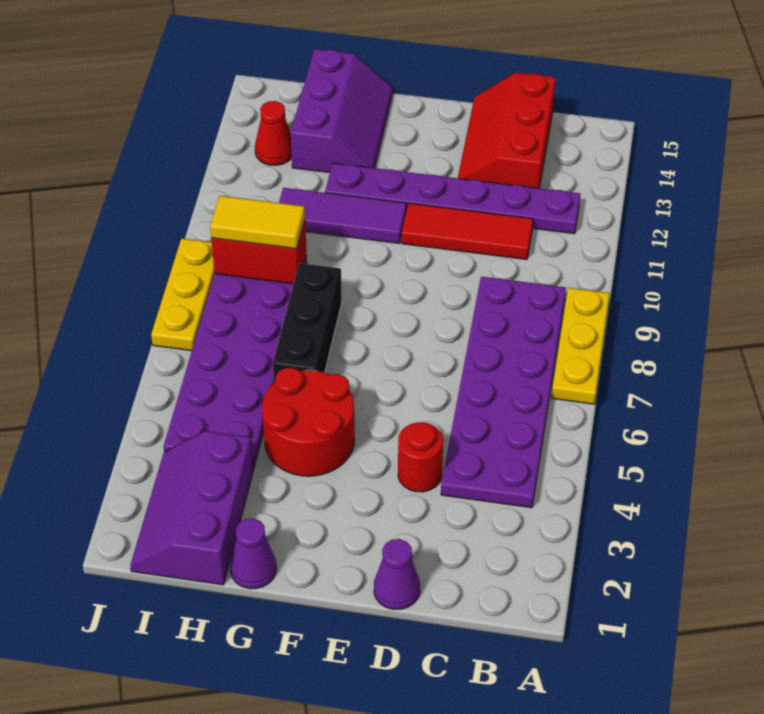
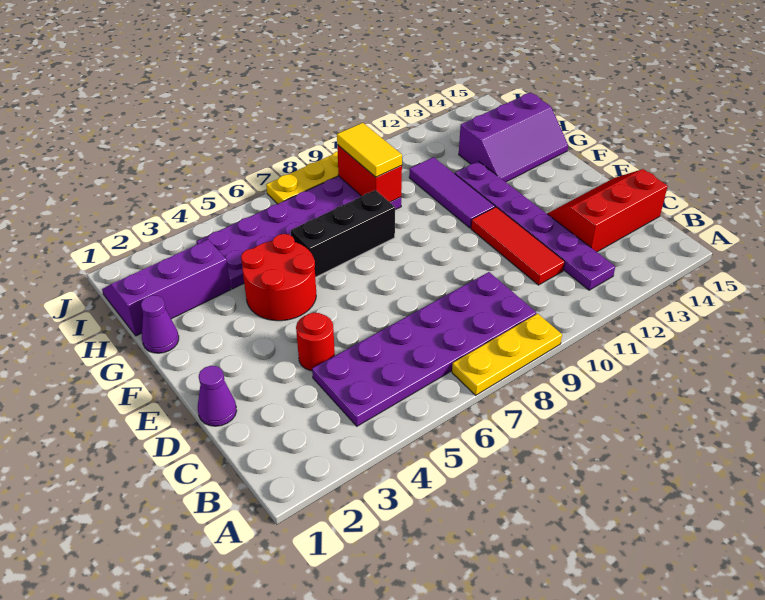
red cone I13 level 1 -> none

